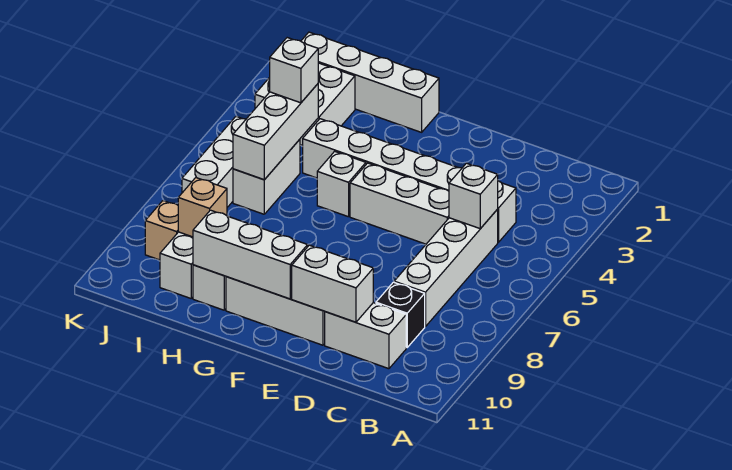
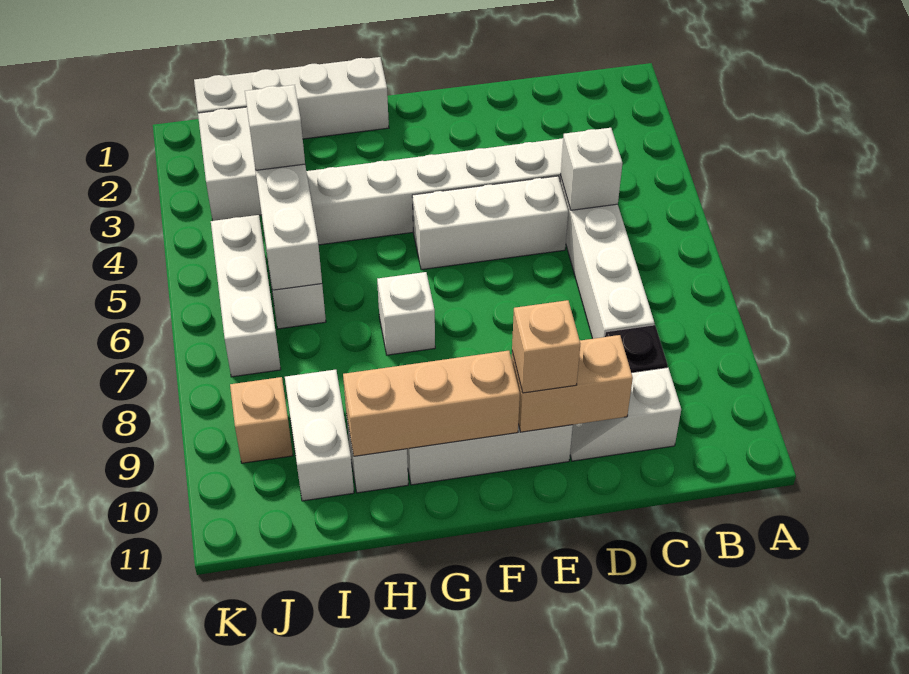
white brick C10:D10 level 1 -> white slope C10:D10 level 1 top C
white brick D10:E10 level 2 -> tan brick D10:E10 level 2
white brick F10:H10 level 2 -> tan brick F10:H10 level 2
white brick G5 level 1 -> white brick G7 level 1
tan brick I9 level 2 -> tan brick E10 level 3

